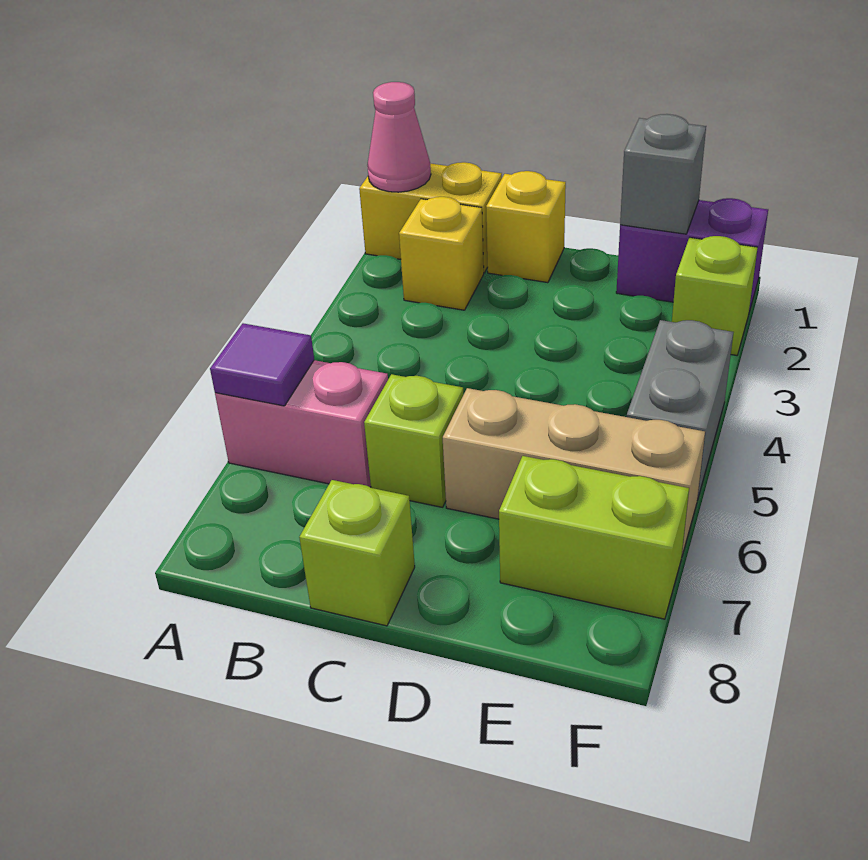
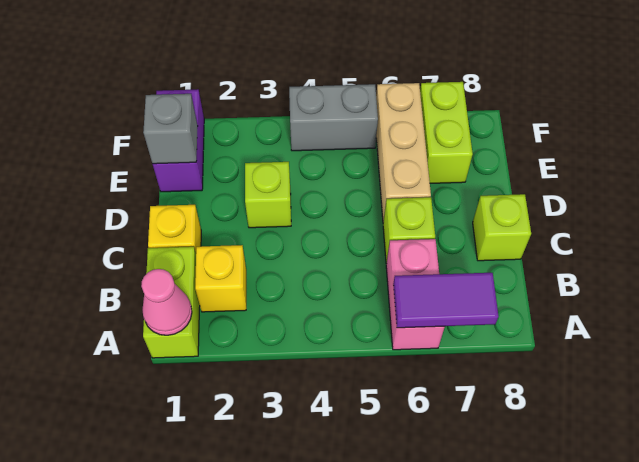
yellow brick A1:B1 level 1 -> lime brick A1:B1 level 1
purple tile A6 level 2 -> purple tile A6:A7 level 2
lime brick F2 level 1 -> lime brick D3 level 1

